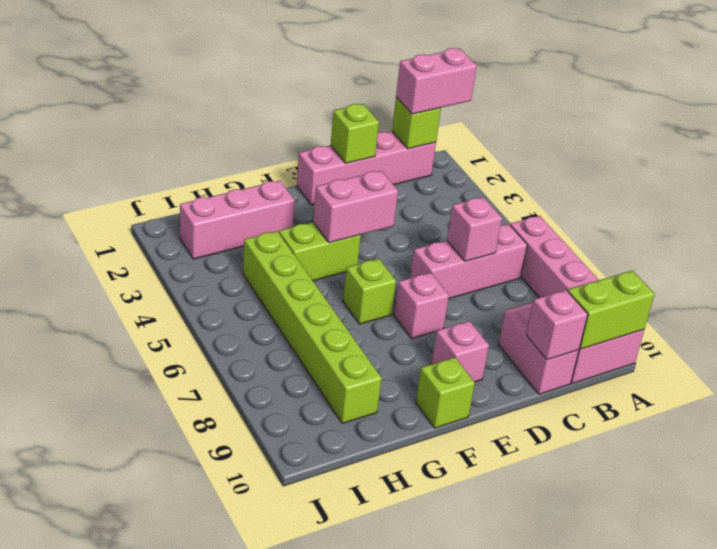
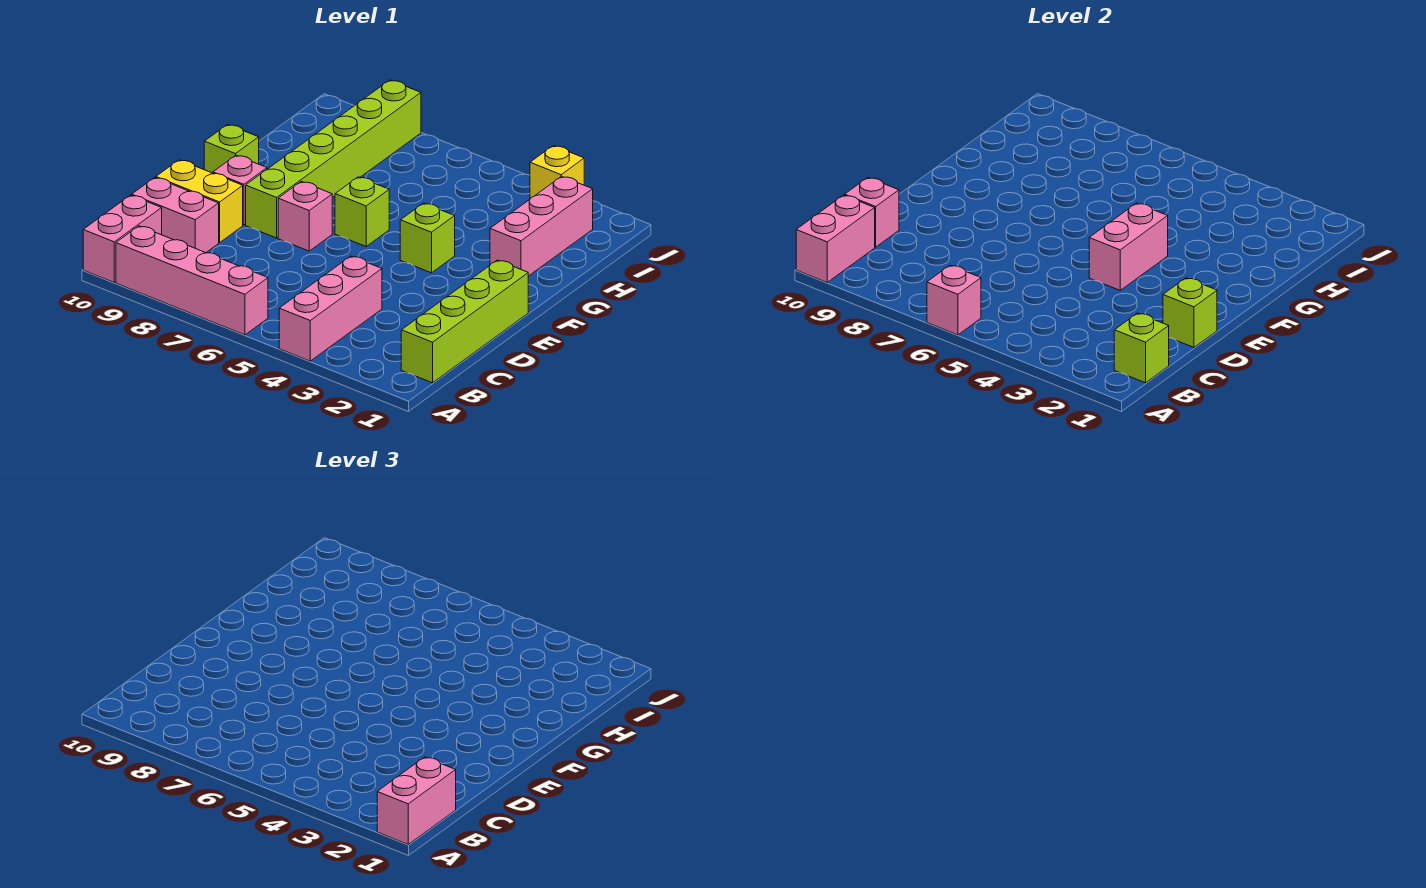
lime brick A10:B10 level 2 -> pink brick A10:B10 level 2
pink brick B1:E1 level 1 -> lime brick B1:E1 level 1
pink brick B6:D6 level 1 -> pink brick A4:C4 level 1
pink brick C6 level 2 -> pink brick A6 level 2
none -> yellow brick D9:D10 level 1
lime brick F4:G4 level 1 -> lime brick F4 level 1
lime brick H4:H9 level 1 -> lime brick E8:J8 level 1
none -> yellow brick J3 level 1

